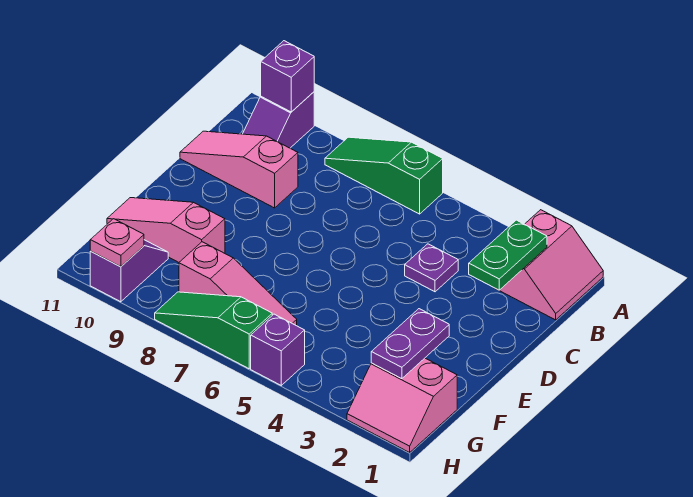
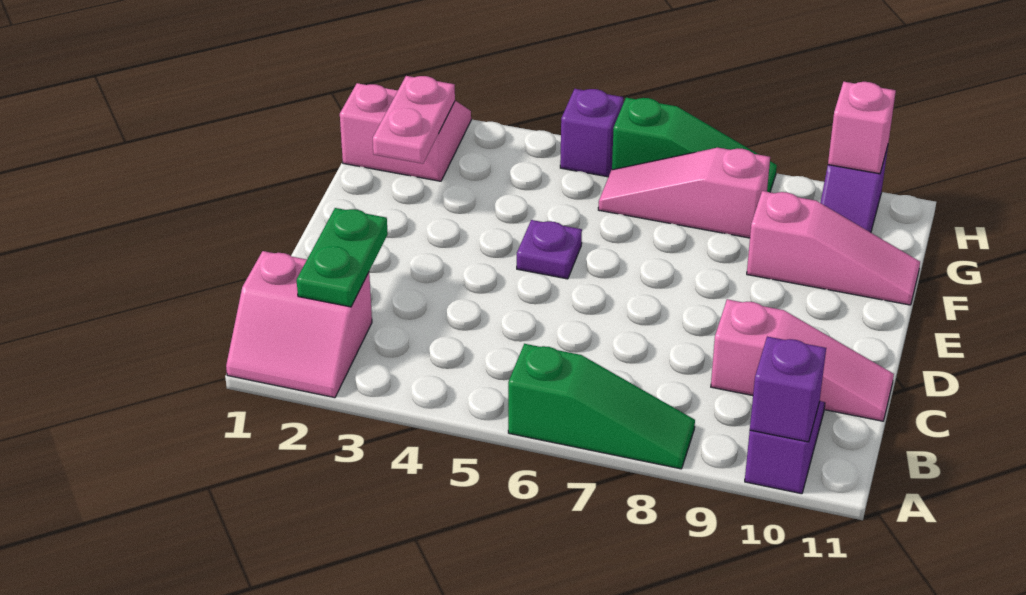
pink slope A1:B2 level 1 top 2 -> pink slope A1:B2 level 1 top B
purple plate C4 level 1 -> purple plate E5 level 1
purple plate F2:G2 level 2 -> pink plate F2:G2 level 2
pink plate H10 level 2 -> pink brick H10 level 2

